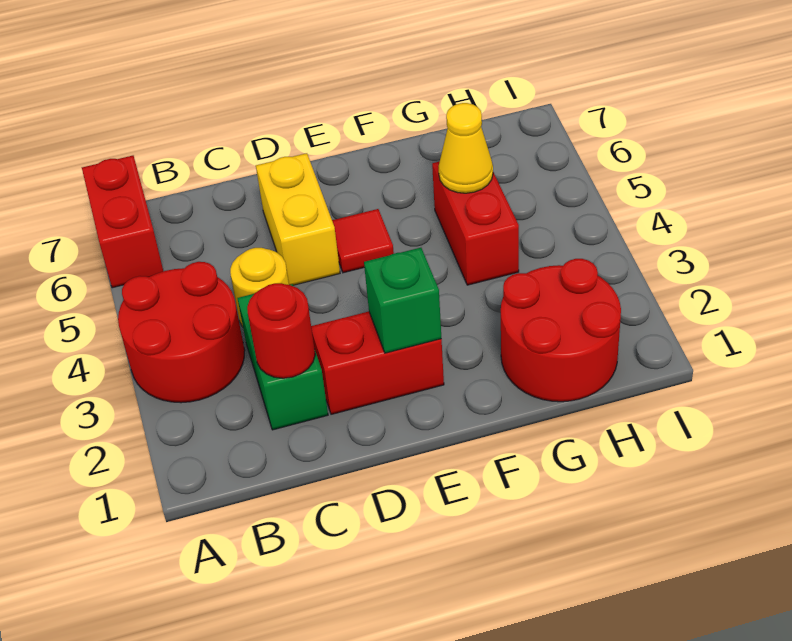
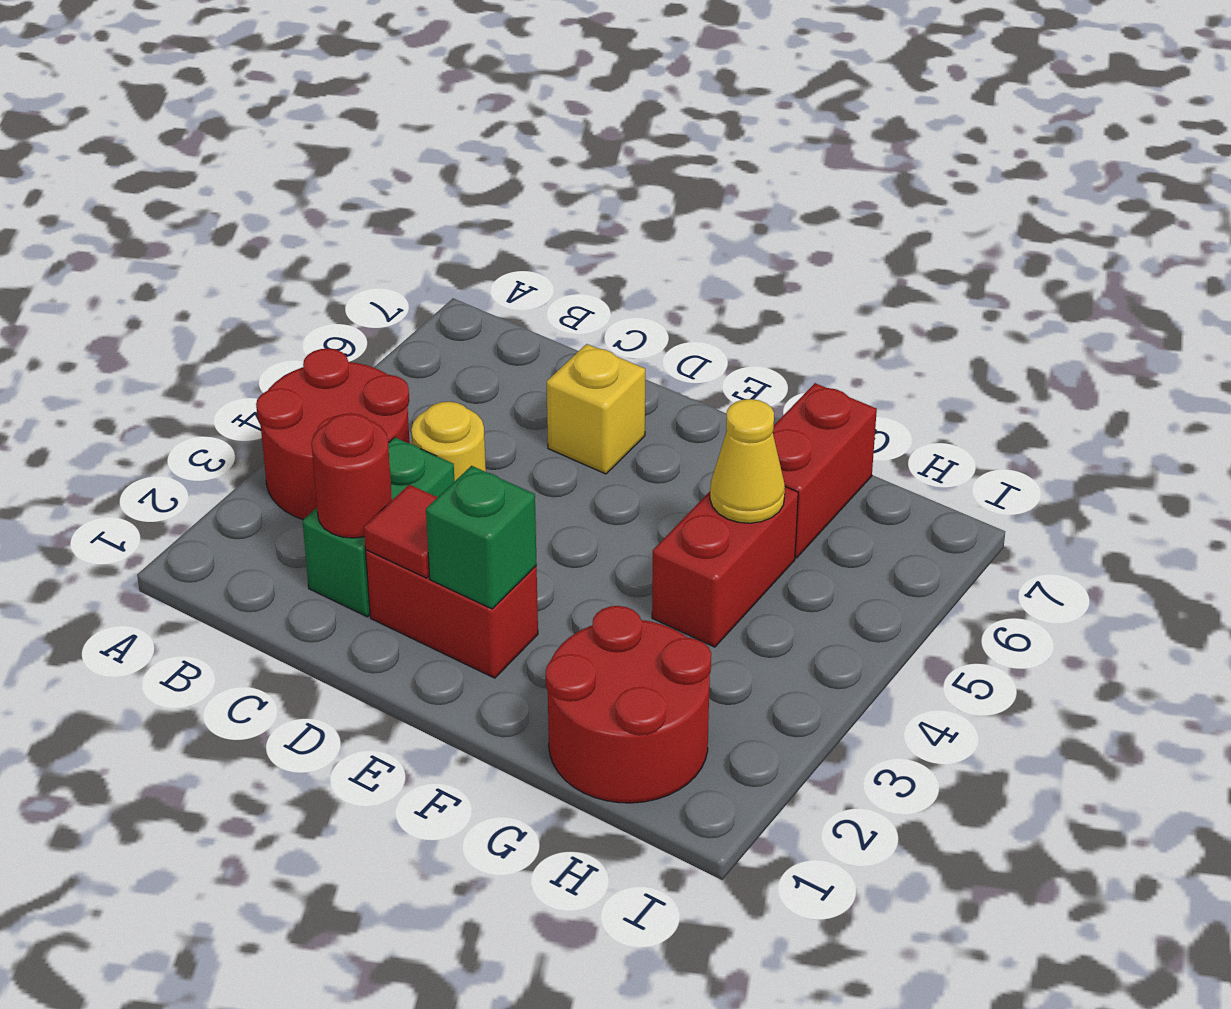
red brick A6:A7 level 1 -> red brick G6:G7 level 1
yellow brick D5:D6 level 1 -> yellow brick D6 level 1
red tile E5 level 1 -> red tile D2 level 2

